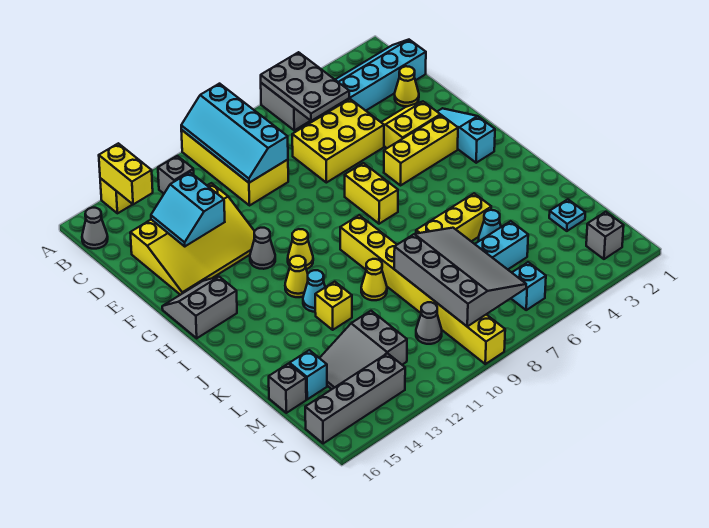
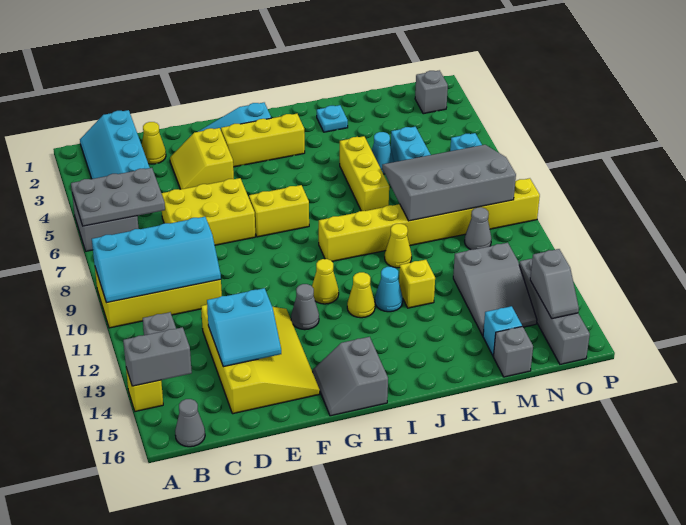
yellow brick A14:B14 level 2 -> grey brick A14:B14 level 2
yellow brick D5:E7 level 1 -> yellow brick D6:F7 level 1
yellow brick G3:G5 level 1 -> yellow brick G3:I3 level 1
cyan plate M2 level 1 -> cyan plate K2 level 1
none -> grey slope O14:O15 level 2 top 14

